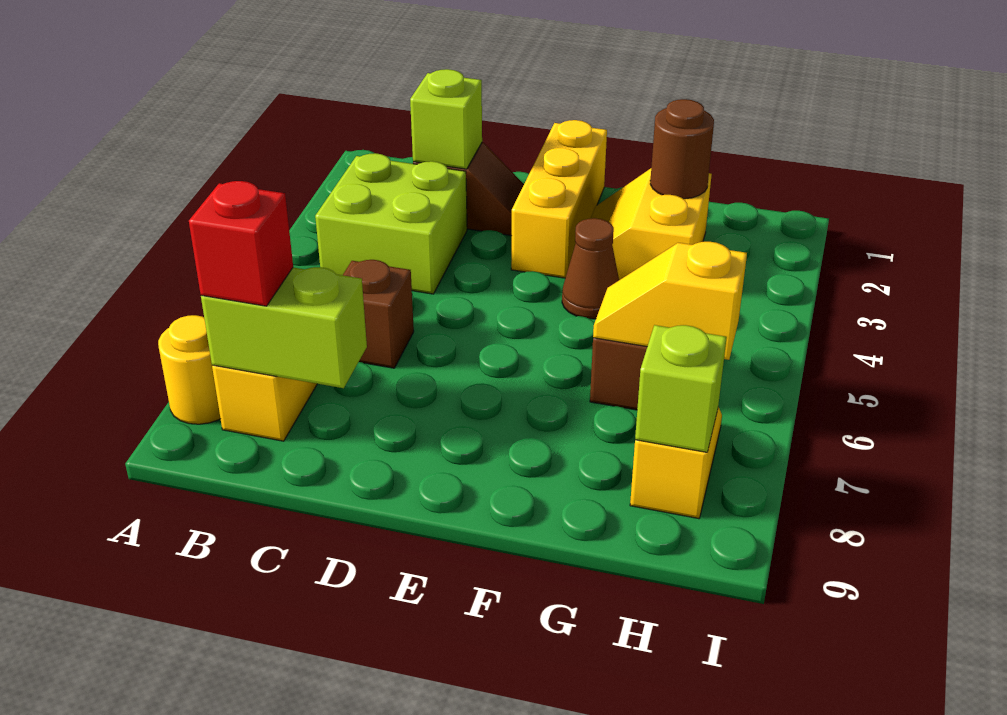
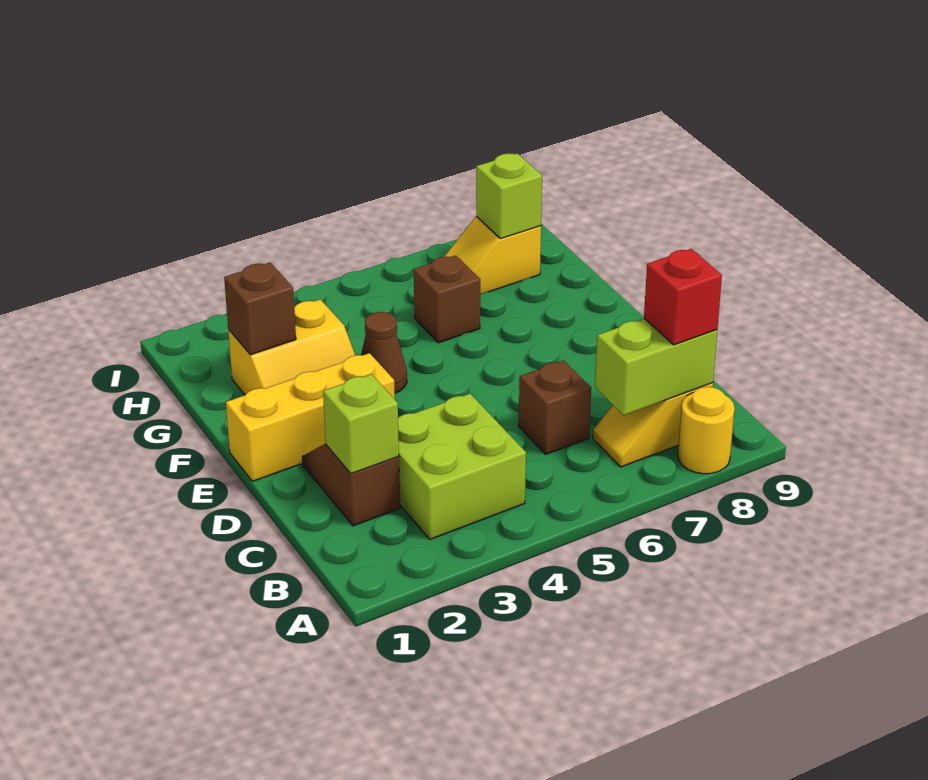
lime brick B8:C8 level 2 -> lime brick B7:B8 level 2
brown round brick G2 level 2 -> brown brick G2 level 2
yellow slope G6:H6 level 2 top H -> none

